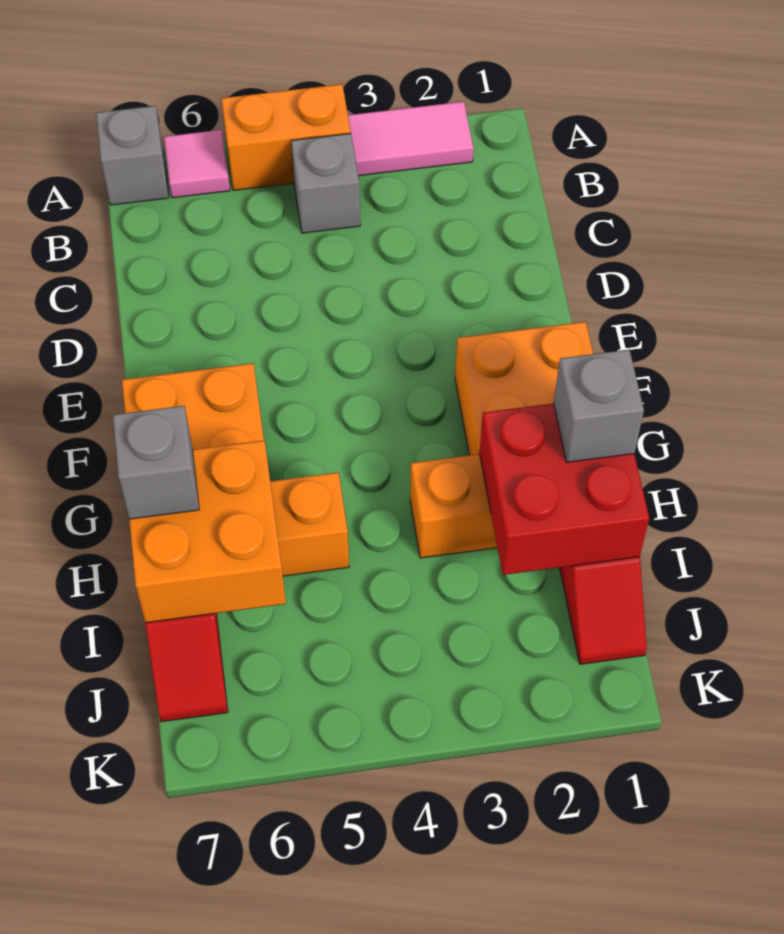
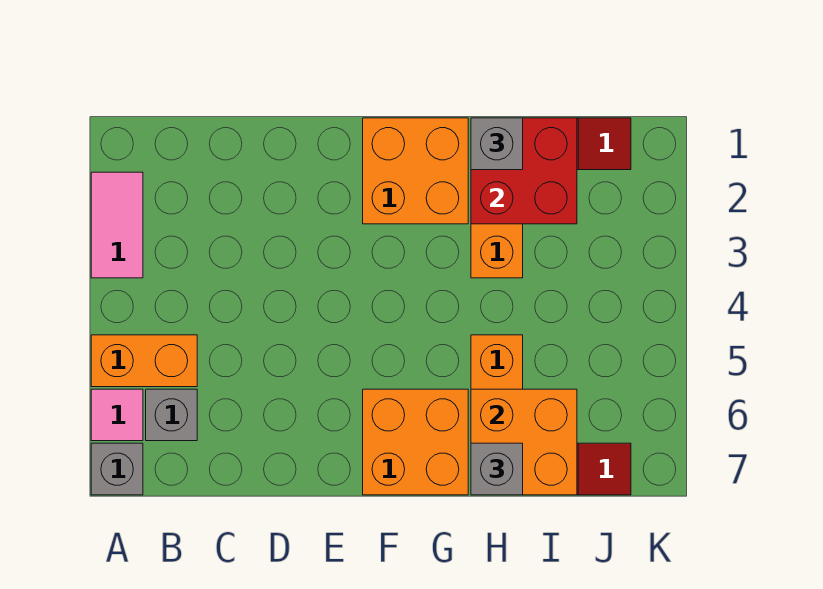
orange brick A4:A5 level 1 -> orange brick A5:B5 level 1
grey brick B4 level 1 -> grey brick B6 level 1

